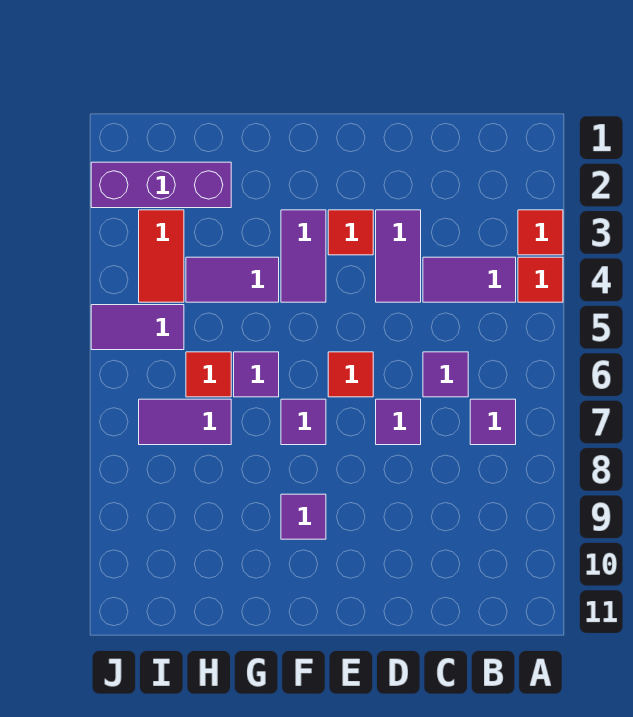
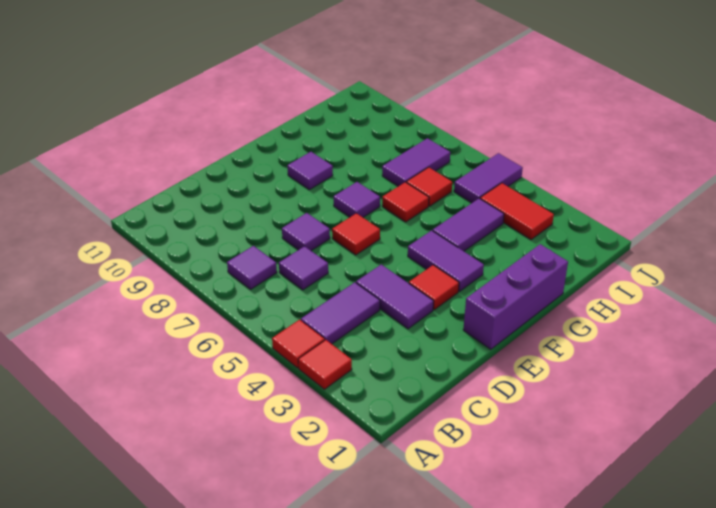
purple tile G6 level 1 -> red tile G6 level 1
purple brick H2:J2 level 1 -> purple brick E1:G1 level 1

